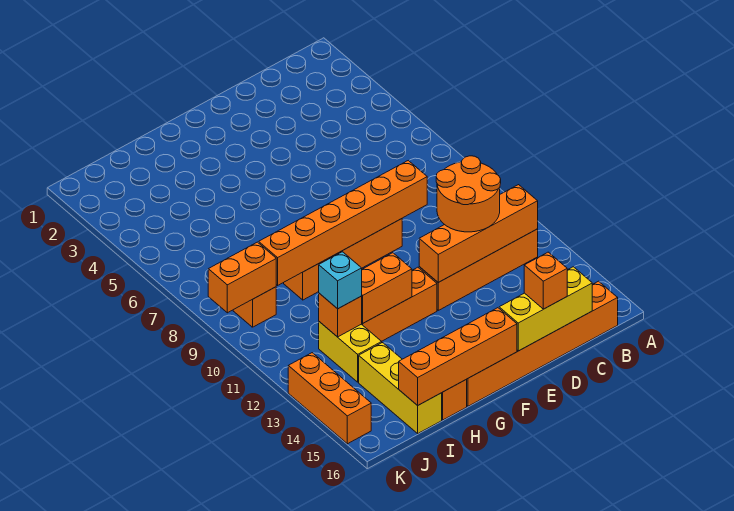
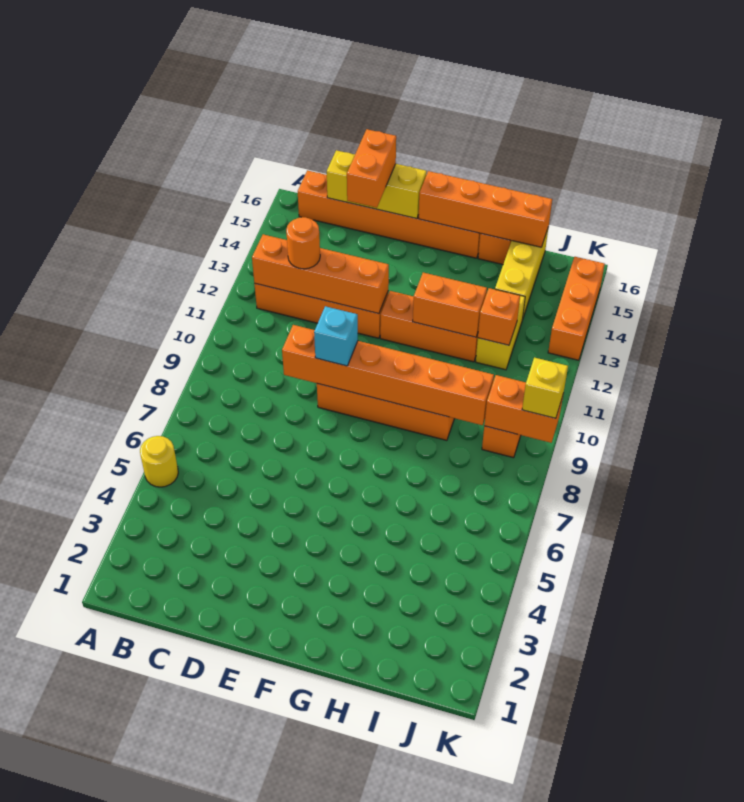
none -> yellow round brick A5 level 1
orange round brick C11:D12 level 3 -> orange round brick C12 level 3
orange brick D16 level 3 -> orange brick D15:D16 level 3
cyan brick I12 level 3 -> cyan brick E9 level 3
none -> yellow brick K9 level 3

